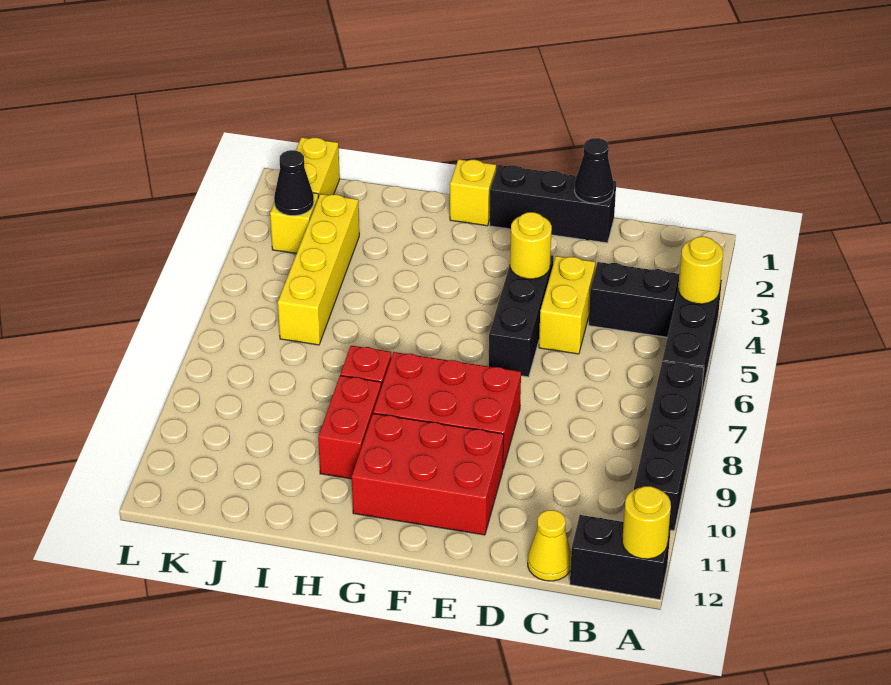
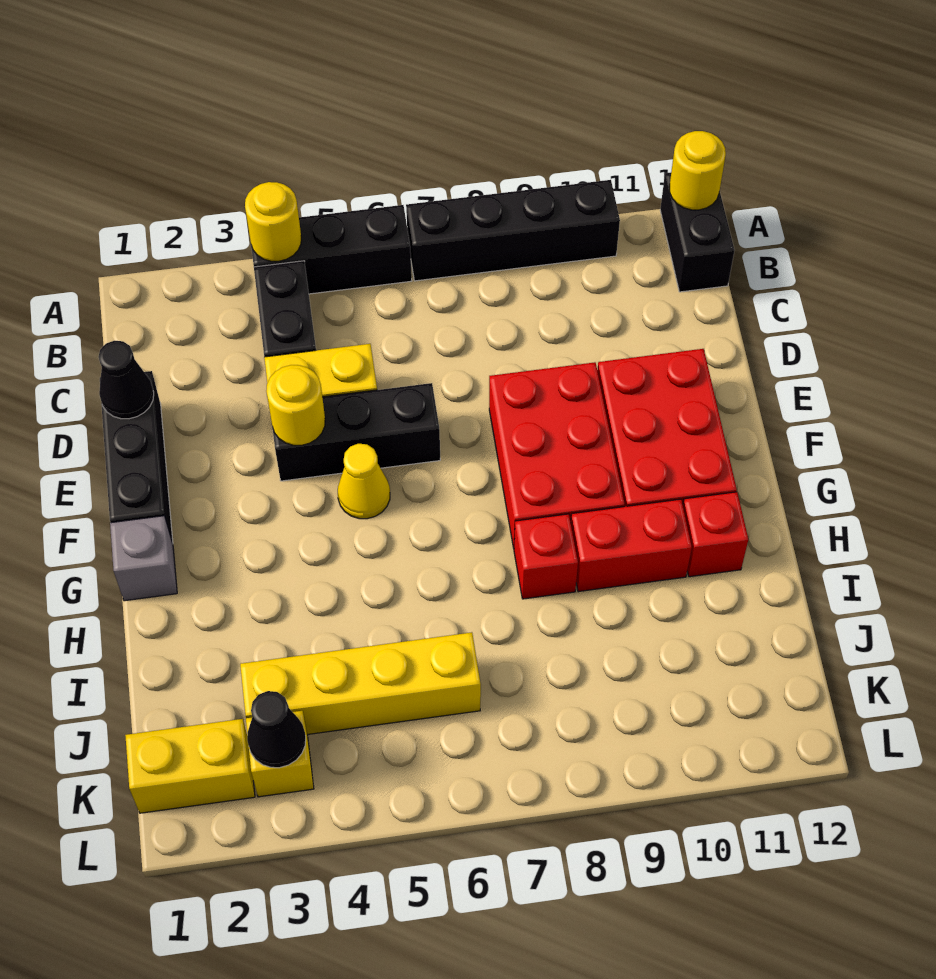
yellow cone C12 level 1 -> yellow cone F5 level 1
yellow brick G1 level 1 -> grey brick G1 level 1
none -> red brick H11 level 1

